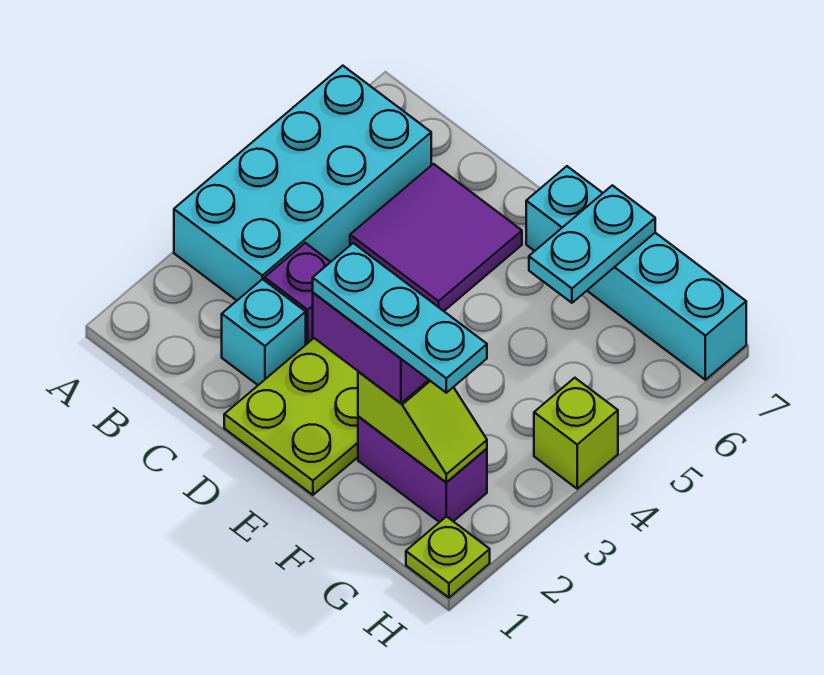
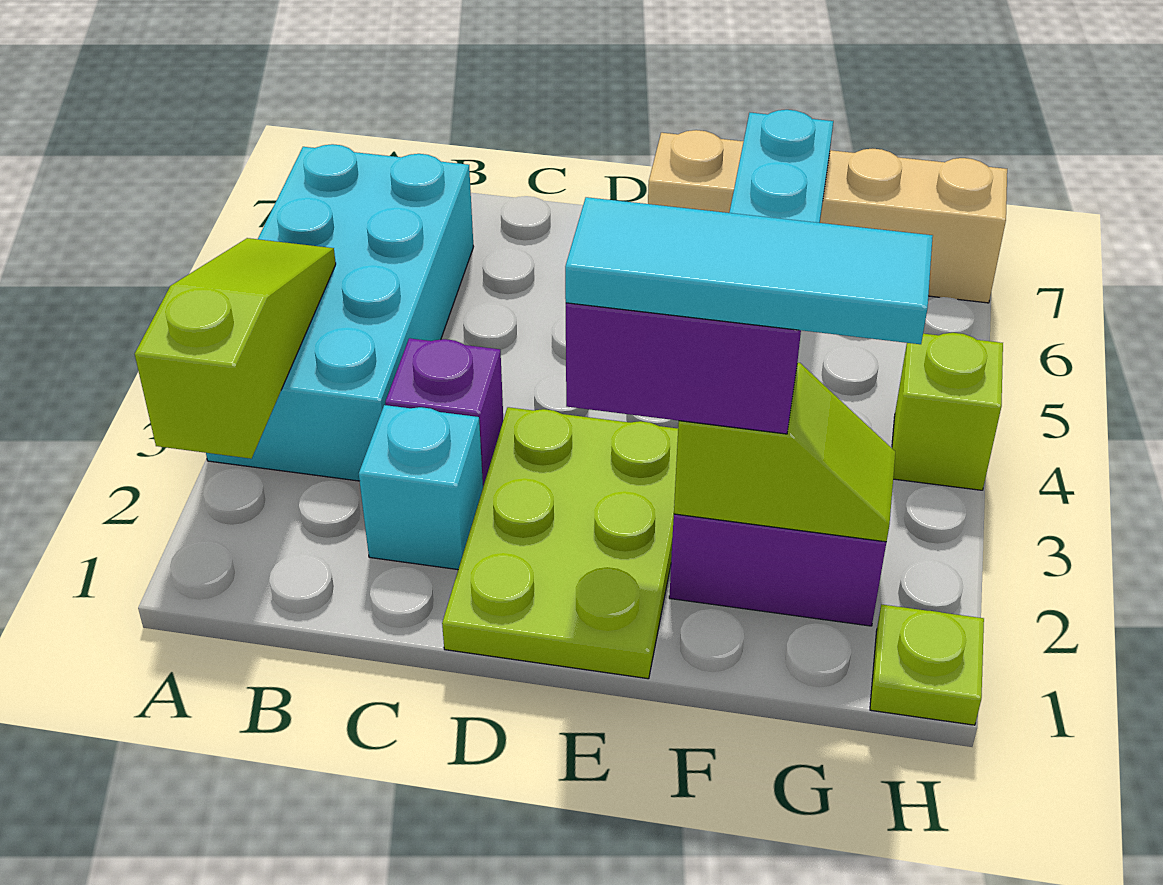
none -> lime slope A2:A4 level 2 top 2
purple tile C5:D6 level 1 -> none
cyan plate E2:G2 level 4 -> cyan tile E2:G2 level 4
cyan brick E7:H7 level 1 -> tan brick E7:H7 level 1

